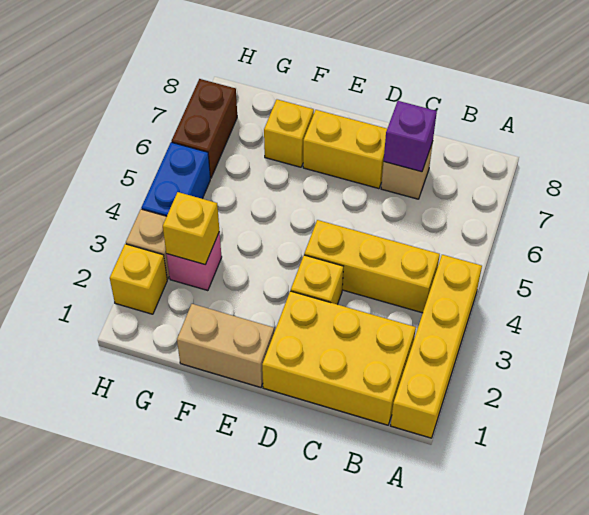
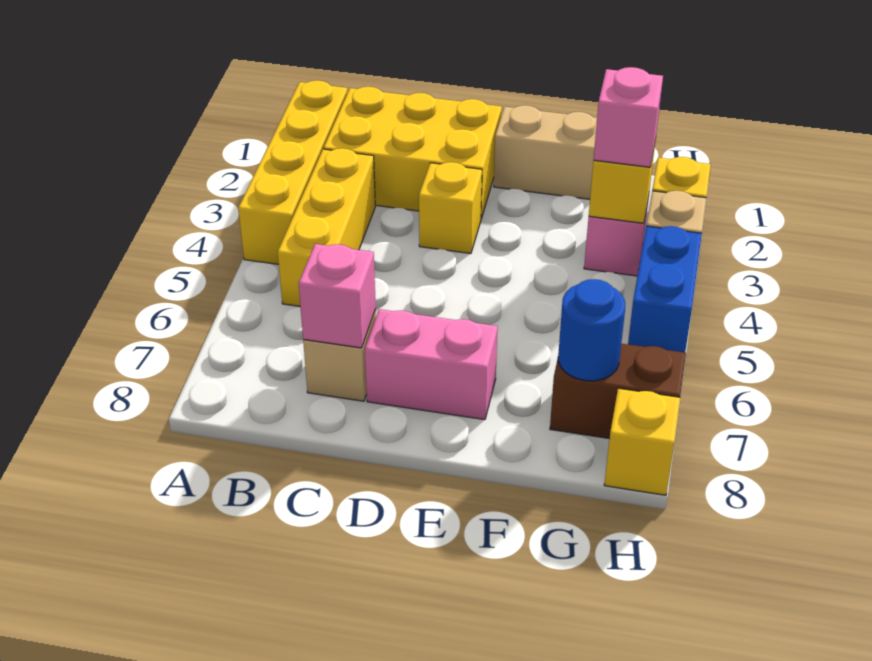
yellow brick B4:D4 level 1 -> yellow brick B3:B5 level 1
purple brick C7 level 2 -> pink brick C7 level 2
yellow brick D7:E7 level 1 -> pink brick D7:E7 level 1
yellow brick F7 level 1 -> yellow brick H8 level 1
none -> pink brick G3 level 3
none -> blue round brick G7 level 2
brown brick H6:H7 level 1 -> brown brick G7:H7 level 1

